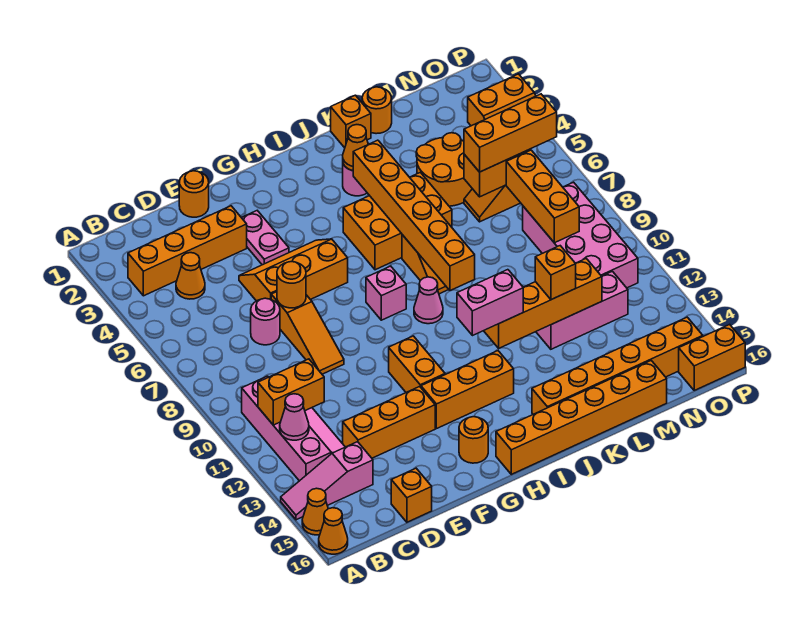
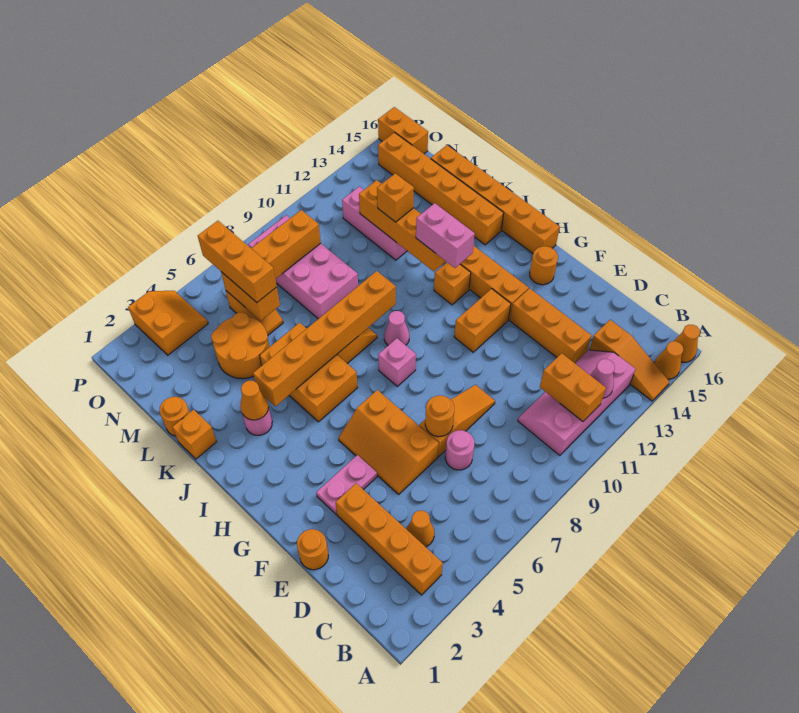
pink slope A14:C14 level 1 top C -> orange slope A14:C14 level 1 top C
orange brick D16 level 1 -> orange brick I12 level 1
pink brick N8:O11 level 1 -> pink brick L8:O9 level 1

